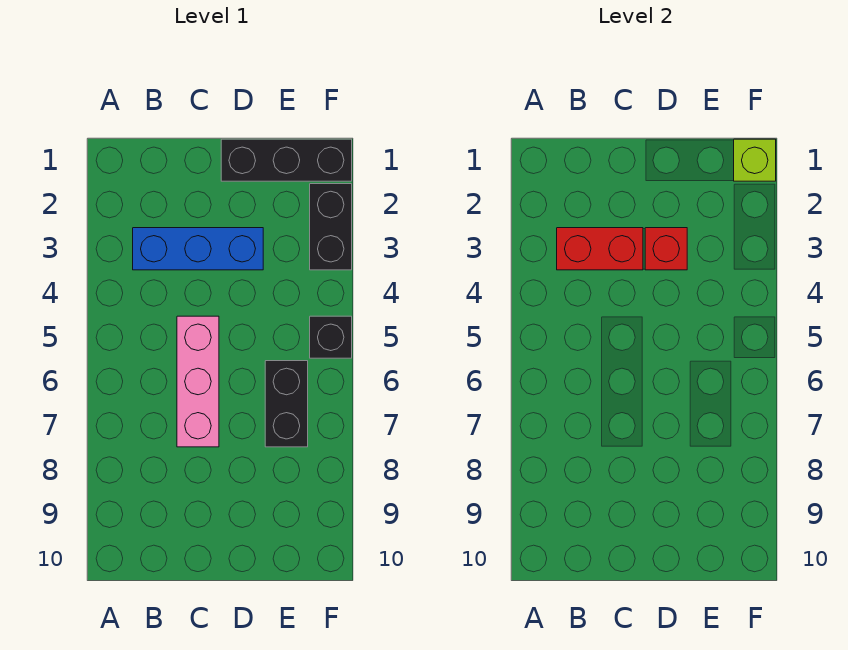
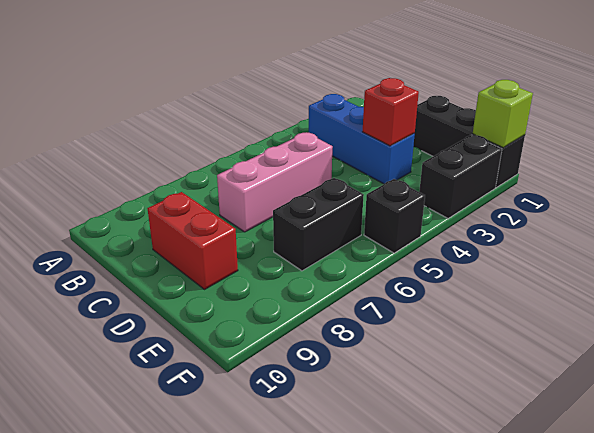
red brick B3:C3 level 2 -> red brick C9:D9 level 1

